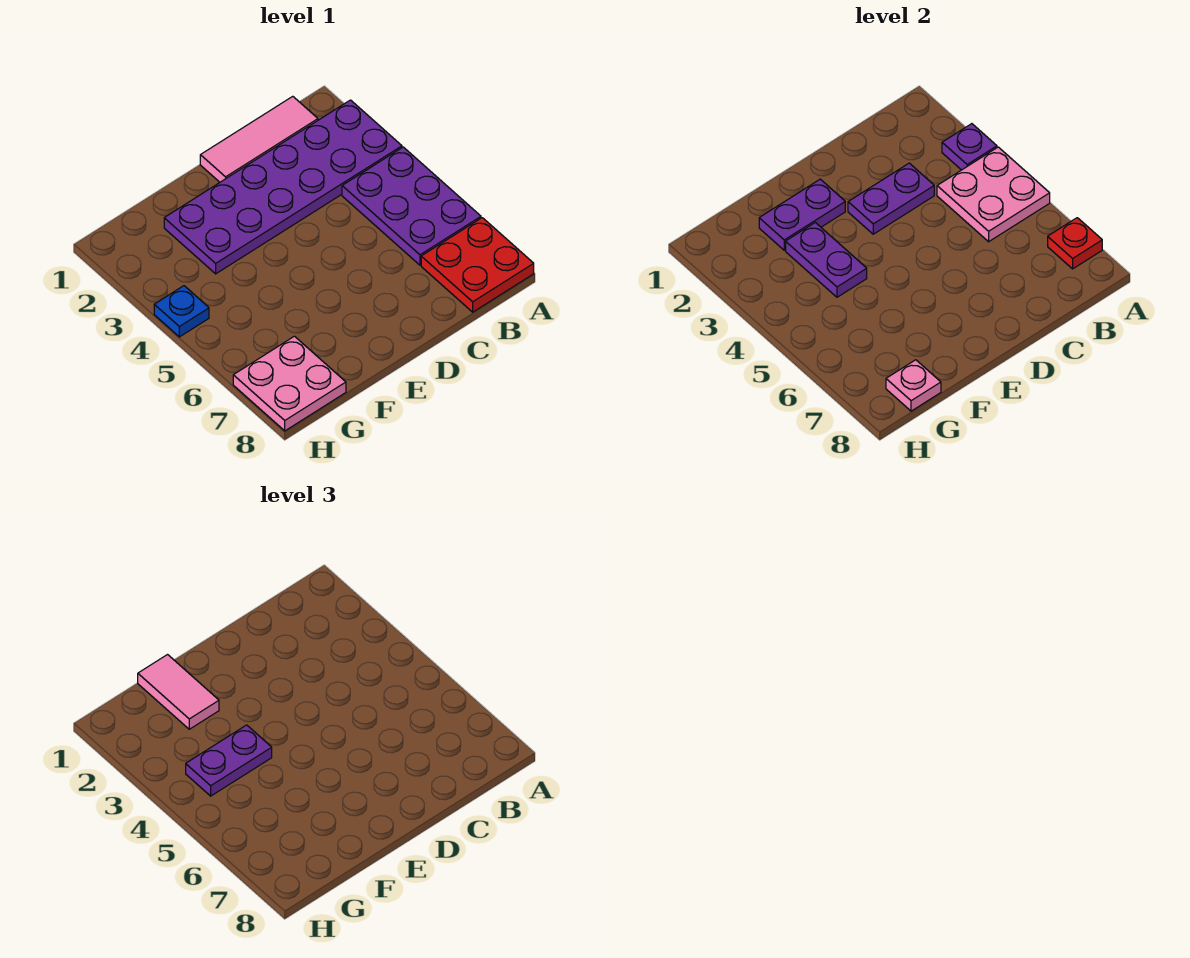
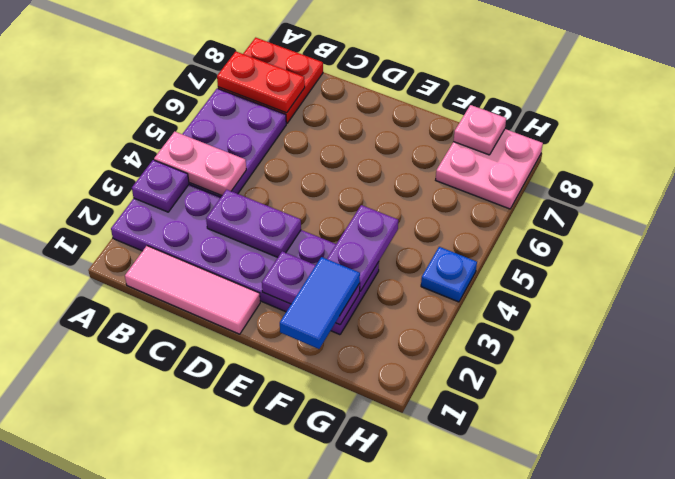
pink plate A4:B5 level 2 -> pink plate A4:B4 level 2
red plate A7 level 2 -> red plate A7:B7 level 2
pink tile F1:F2 level 3 -> blue tile F1:F2 level 3
purple plate F4:G4 level 3 -> none

